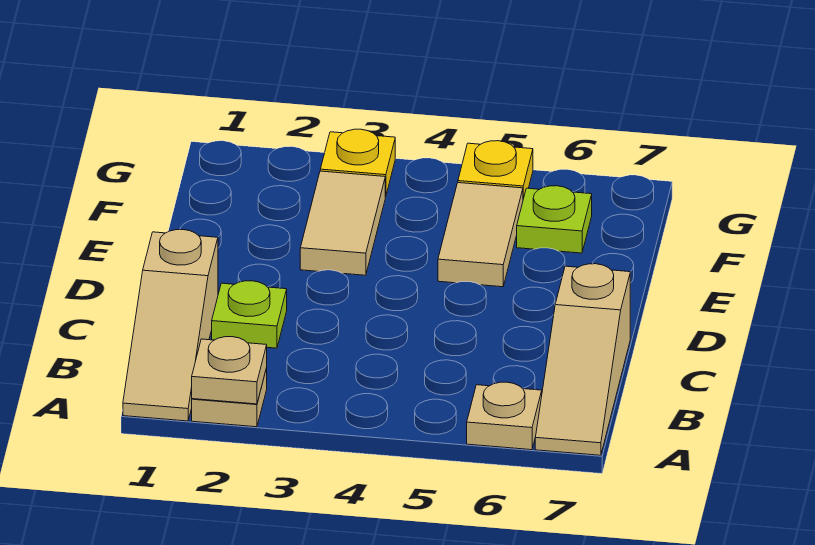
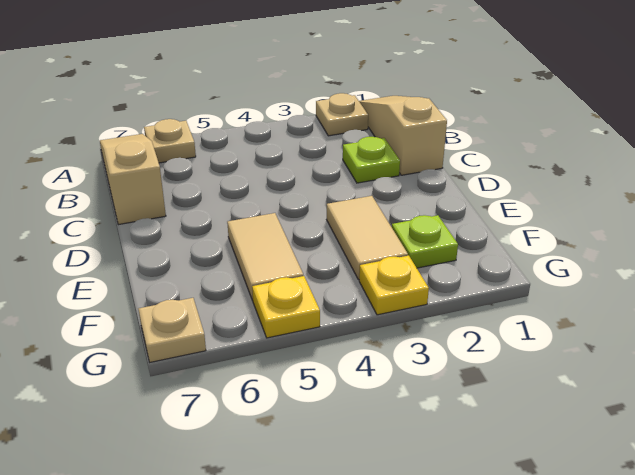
tan plate A2 level 2 -> tan plate G7 level 1
lime plate F6 level 1 -> lime plate F2 level 1

